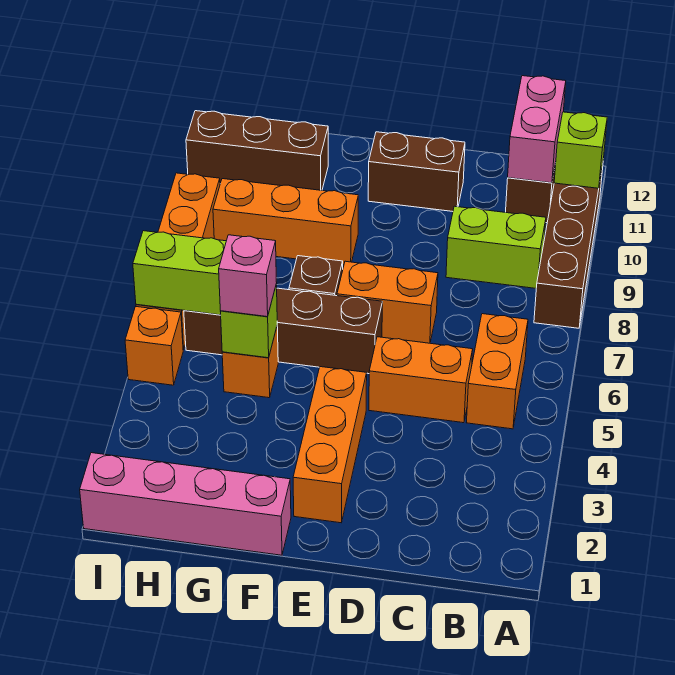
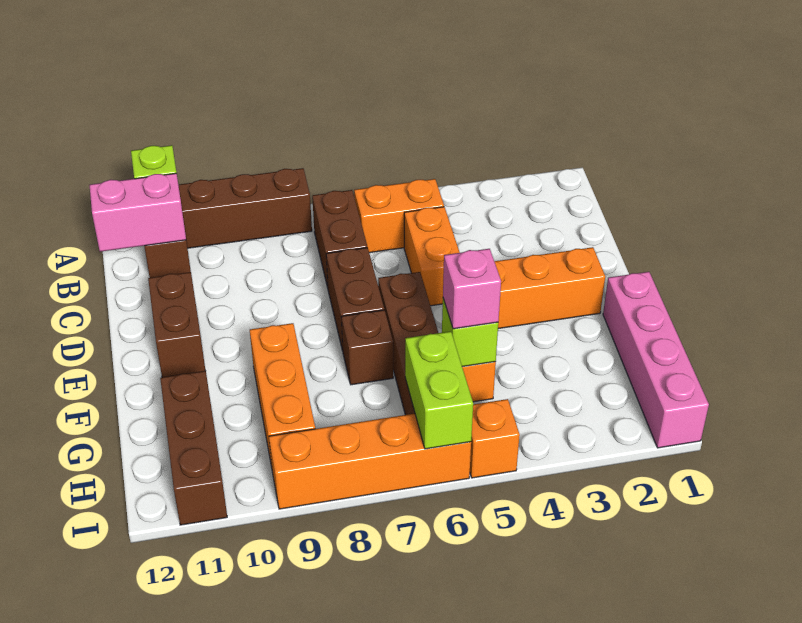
none -> brown brick B7:C7 level 1
lime brick B9:C9 level 1 -> none
orange brick D7:E7 level 1 -> brown brick D7:E7 level 1

